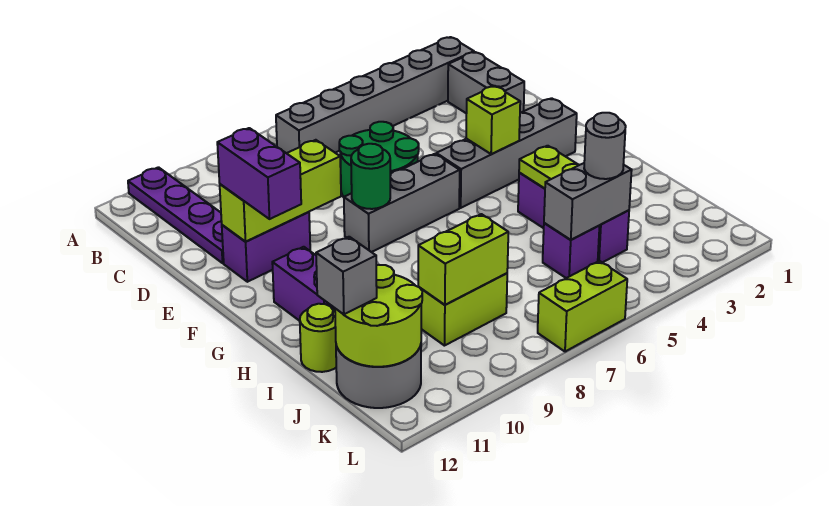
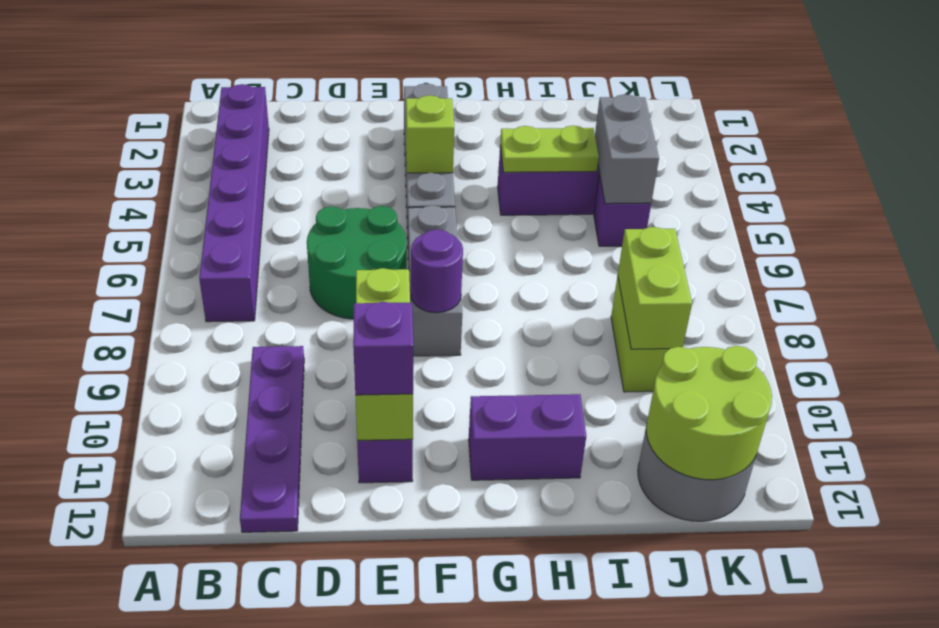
purple plate A11:D11 level 1 -> purple plate C9:C12 level 1
grey brick B2:B7 level 1 -> purple brick B2:B7 level 1
grey brick C2:D2 level 1 -> none
purple brick E11:F11 level 3 -> purple brick E11 level 3
green round brick F8 level 2 -> purple round brick F8 level 2
lime round brick I12 level 1 -> none
grey round brick J4 level 3 -> none
grey brick J12 level 3 -> none
lime brick L6:L7 level 1 -> none

